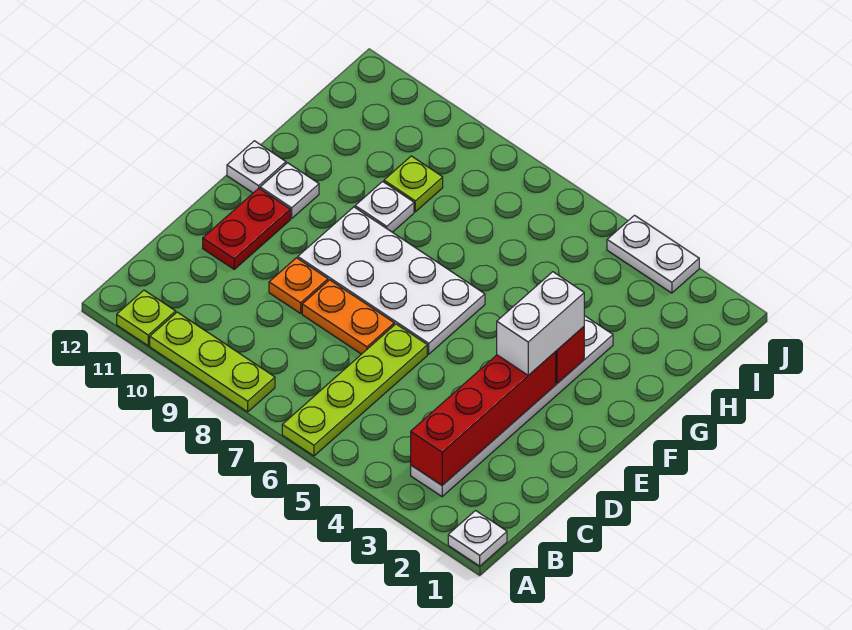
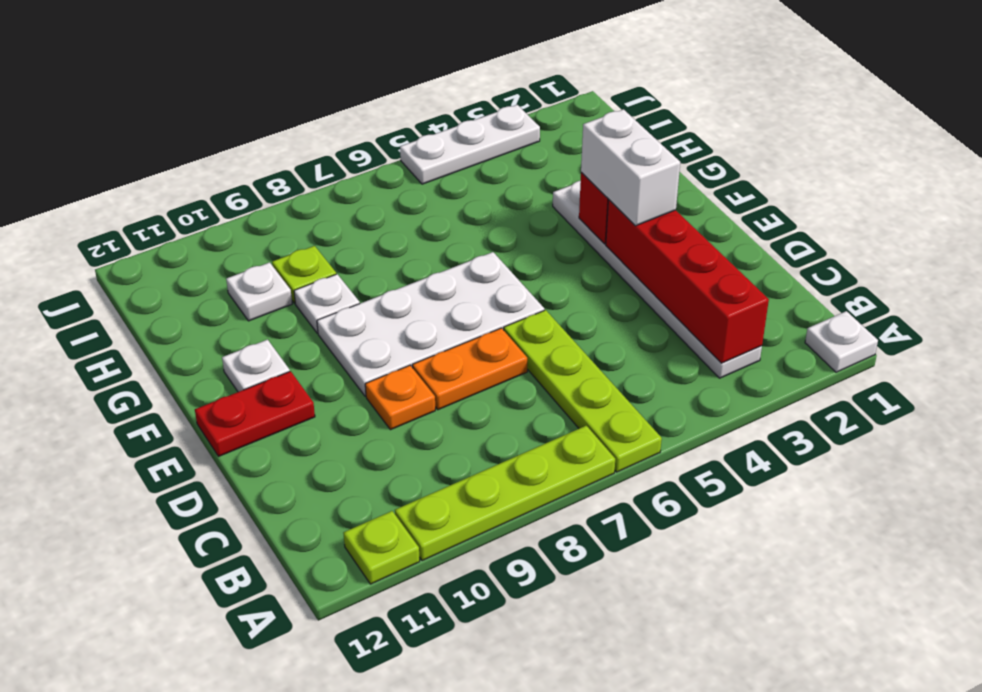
lime plate A8:A10 level 1 -> lime plate A7:A10 level 1
red plate D11:E11 level 1 -> red plate E11:E12 level 1
white plate F12 level 1 -> white plate H10 level 1
white plate J3:J4 level 1 -> white plate J3:J5 level 1

